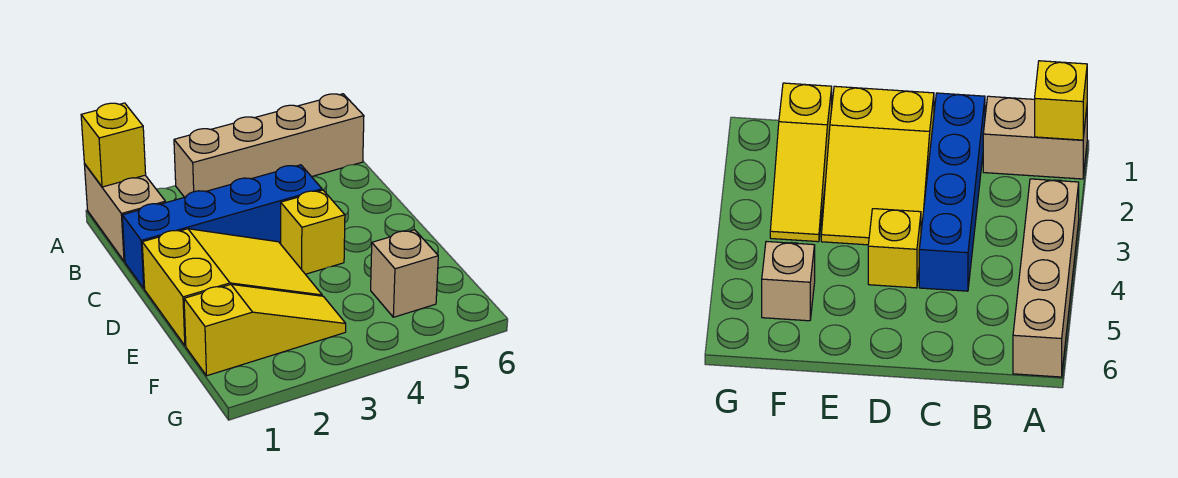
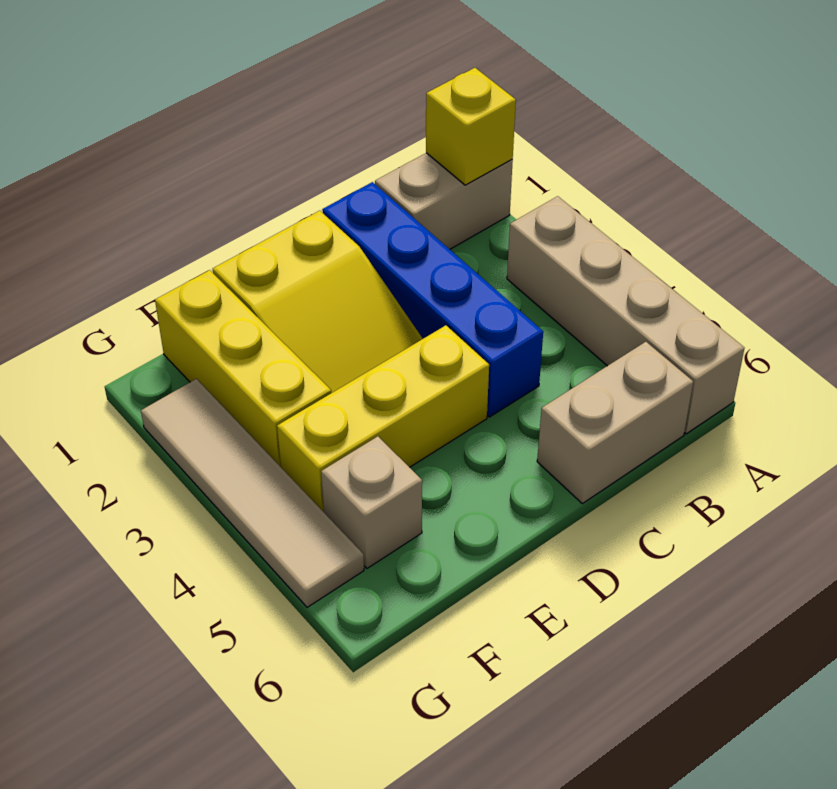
none -> tan brick B6:C6 level 1
yellow brick D4 level 1 -> yellow brick D4:F4 level 1
yellow slope F1:F3 level 1 top 1 -> yellow brick F1:F3 level 1
none -> tan tile G2:G5 level 1

